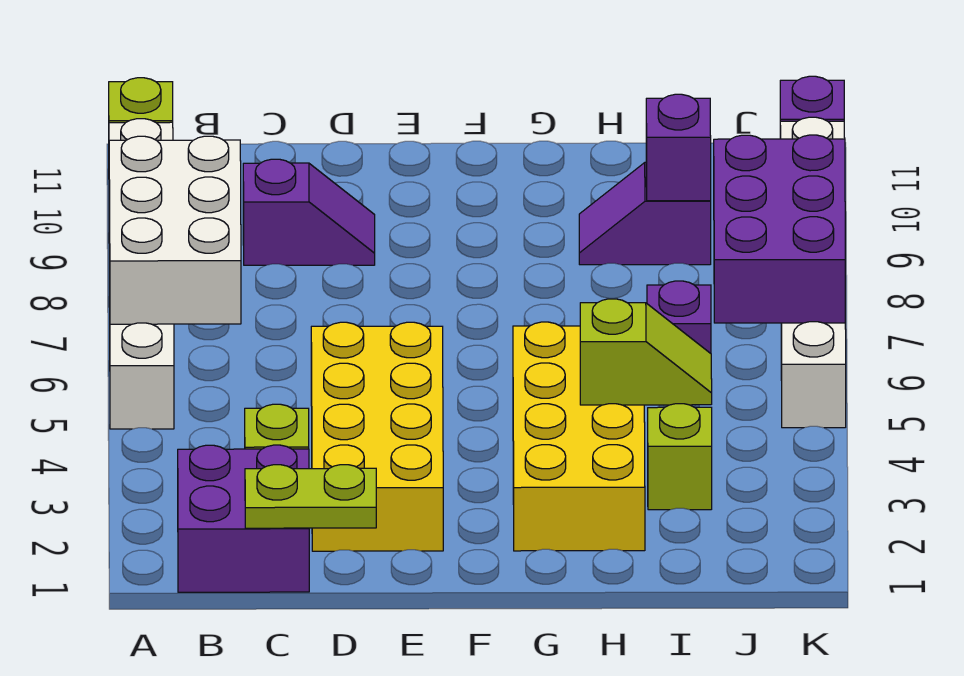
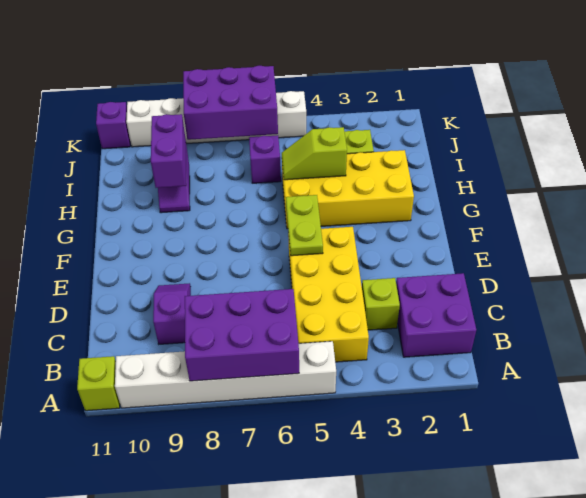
white brick A6:B8 level 2 -> purple brick A6:B8 level 2
lime plate C1:D1 level 2 -> lime plate E5:F5 level 2
yellow brick D2:E5 level 1 -> yellow brick B4:E5 level 1
lime slope H4:I4 level 2 top H -> lime slope H4:H5 level 2 top 4
purple brick I9 level 2 -> purple brick H9:I9 level 2

